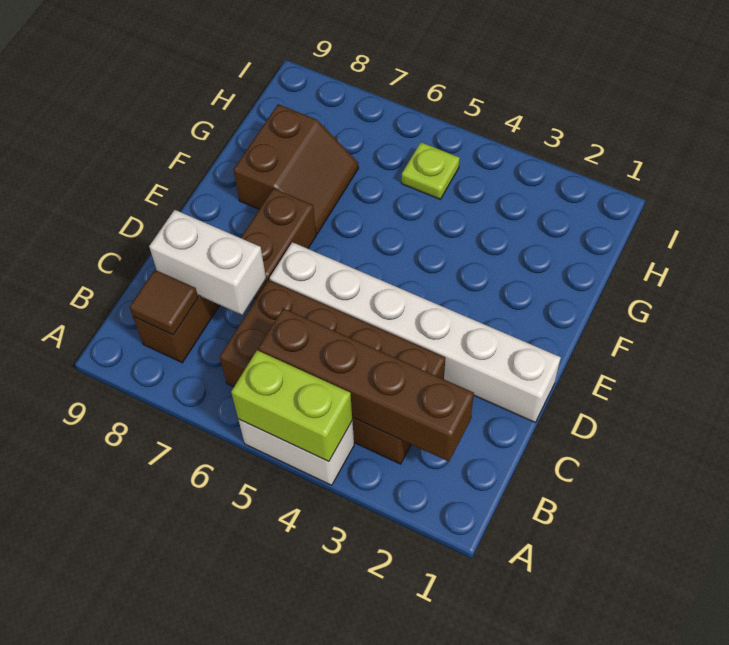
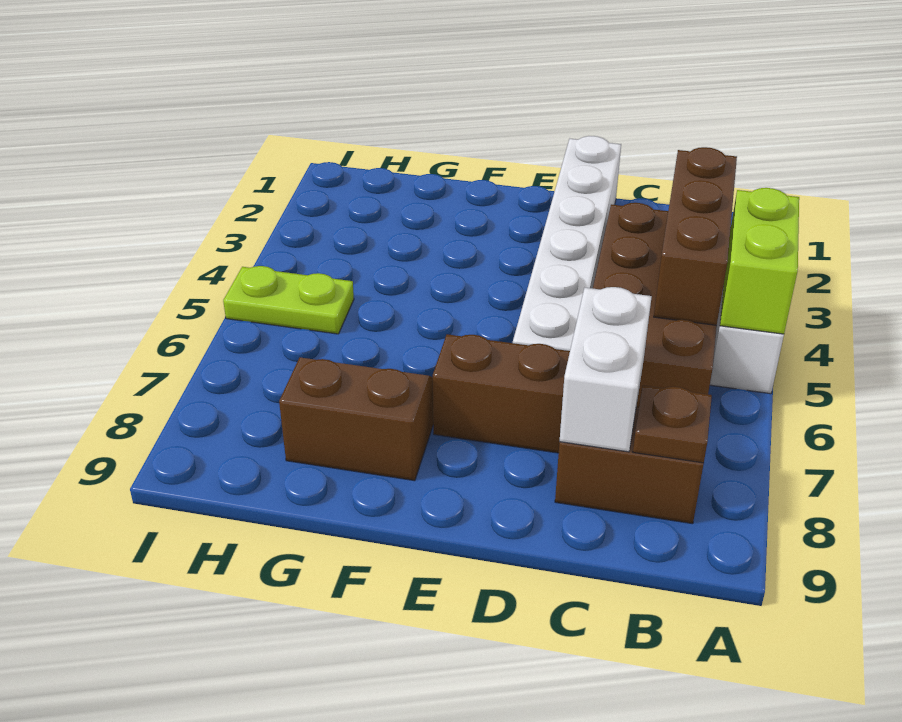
brown brick B2:B5 level 2 -> brown brick B3:B5 level 2
brown tile B8 level 2 -> brown plate B8 level 2
lime plate H5 level 1 -> lime plate H5:I5 level 1

